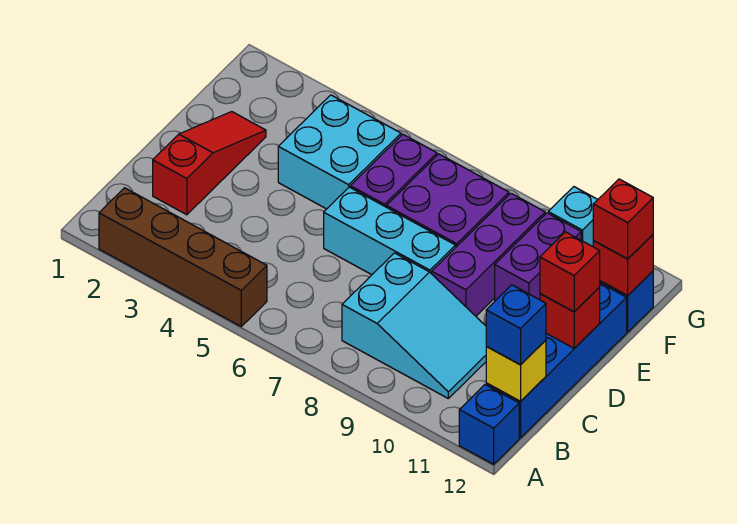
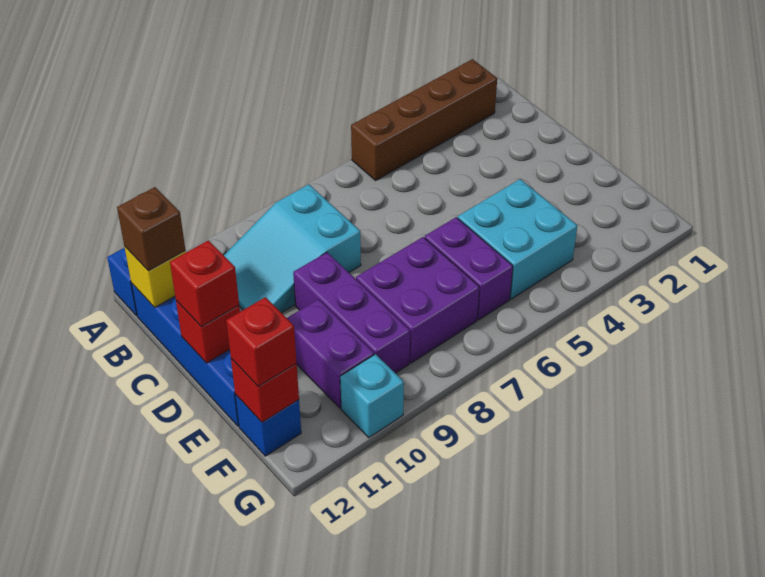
blue brick B12 level 3 -> brown brick B12 level 3
red slope C2:E2 level 1 top C -> none
cyan brick D6:D8 level 1 -> none

